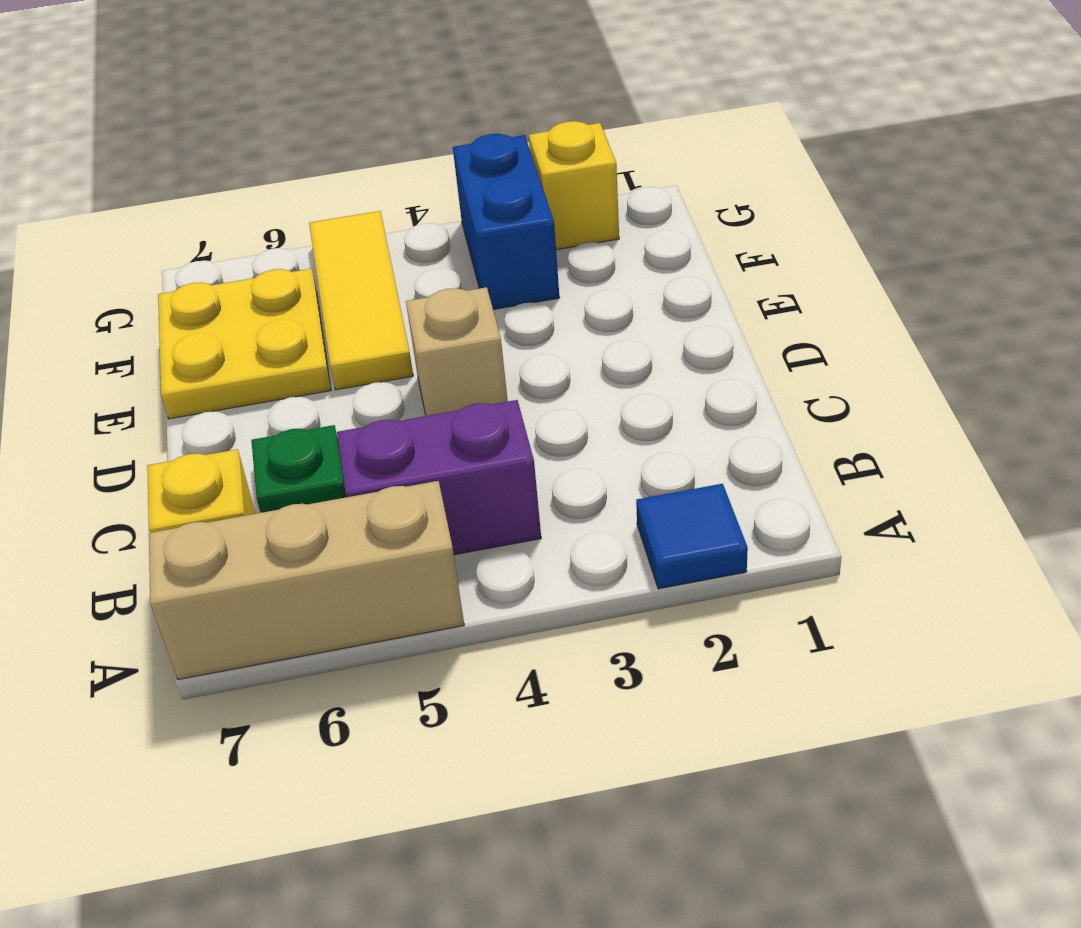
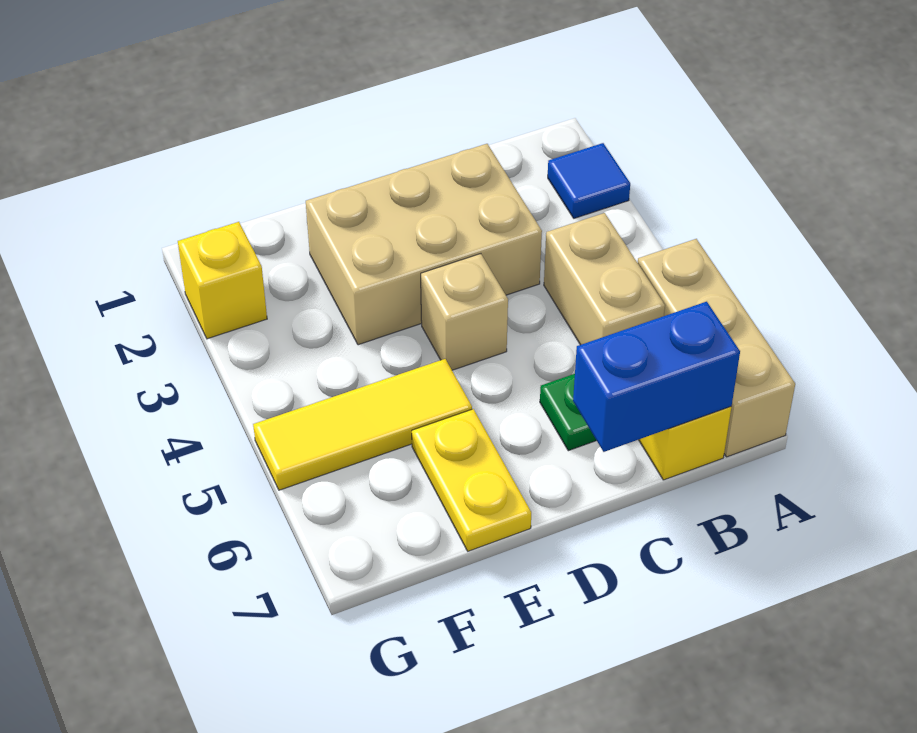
purple brick B4:B5 level 1 -> tan brick B4:B5 level 1
none -> tan brick C2:E3 level 1
yellow plate E6:F7 level 1 -> yellow plate E6:E7 level 1
blue brick F3:G3 level 1 -> blue brick B7:C7 level 2

